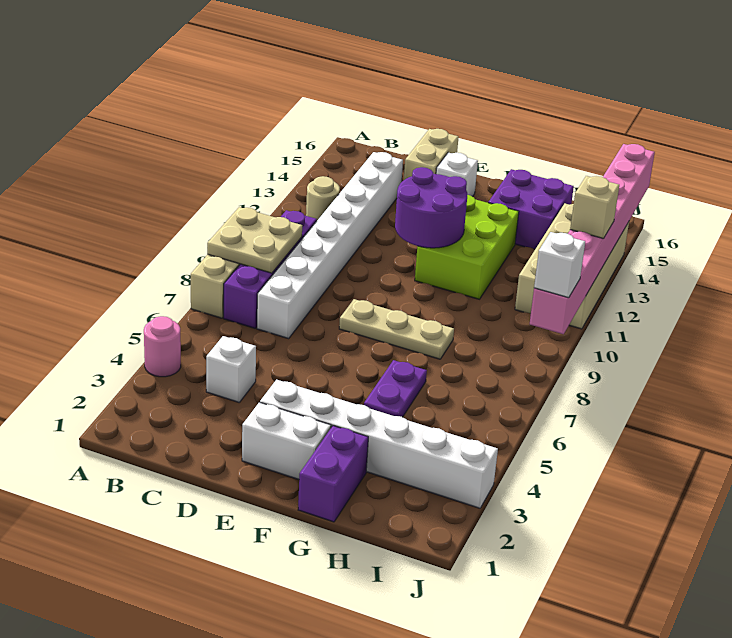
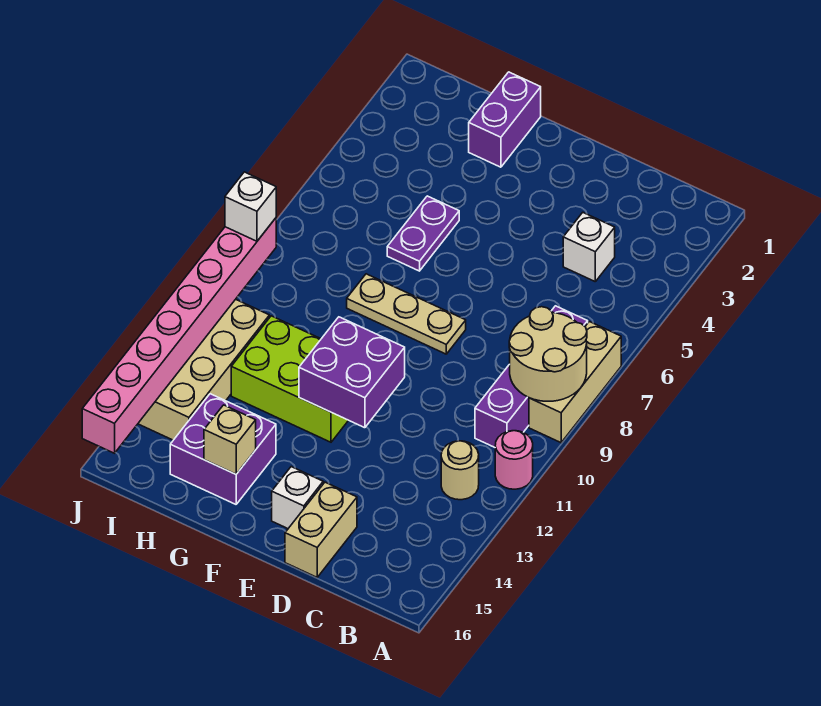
pink round brick A4 level 1 -> pink round brick A11 level 1
tan plate A8:B9 level 2 -> tan round brick A8:B9 level 2
white brick C7:C14 level 1 -> none
white brick E2:F2 level 1 -> none
white brick E3:J3 level 1 -> none
purple round brick E11:F12 level 2 -> purple brick E11:F12 level 2
lime brick F11:G13 level 1 -> lime brick F11:H12 level 1
tan brick J12 level 3 -> tan brick G15 level 2

